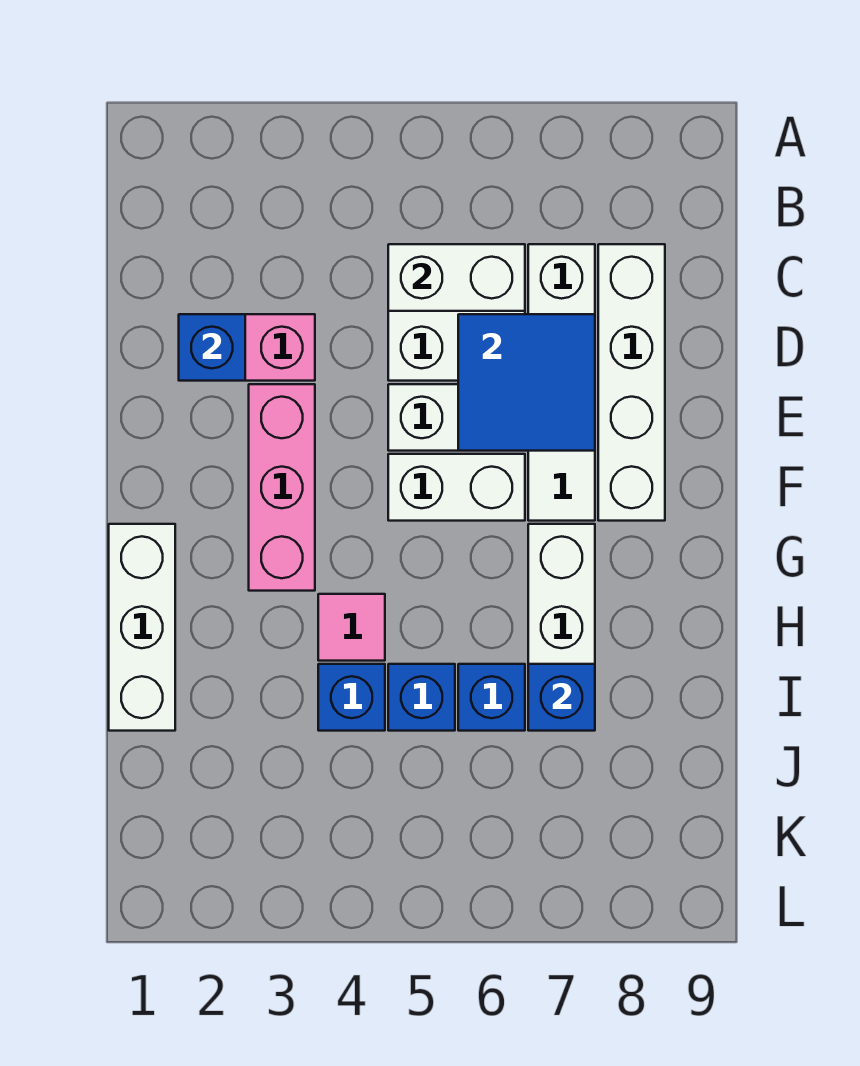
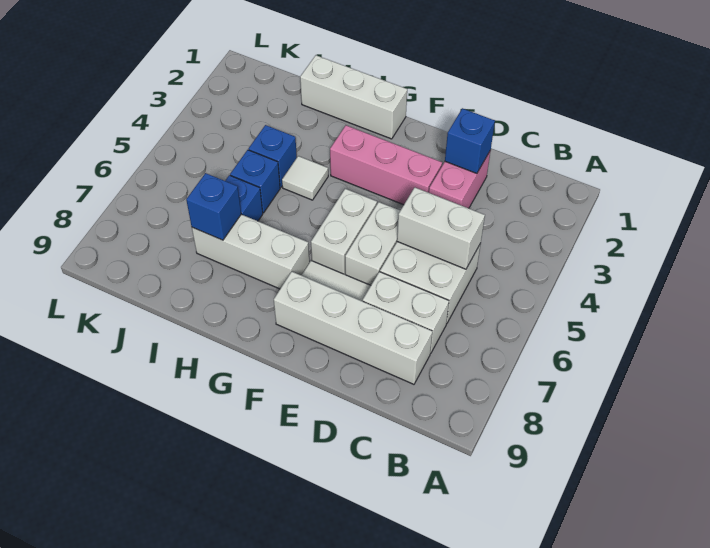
white brick C5:C6 level 2 -> white brick C5:D5 level 2
blue tile D6:E7 level 2 -> none
pink tile H4 level 1 -> white tile H4 level 1

